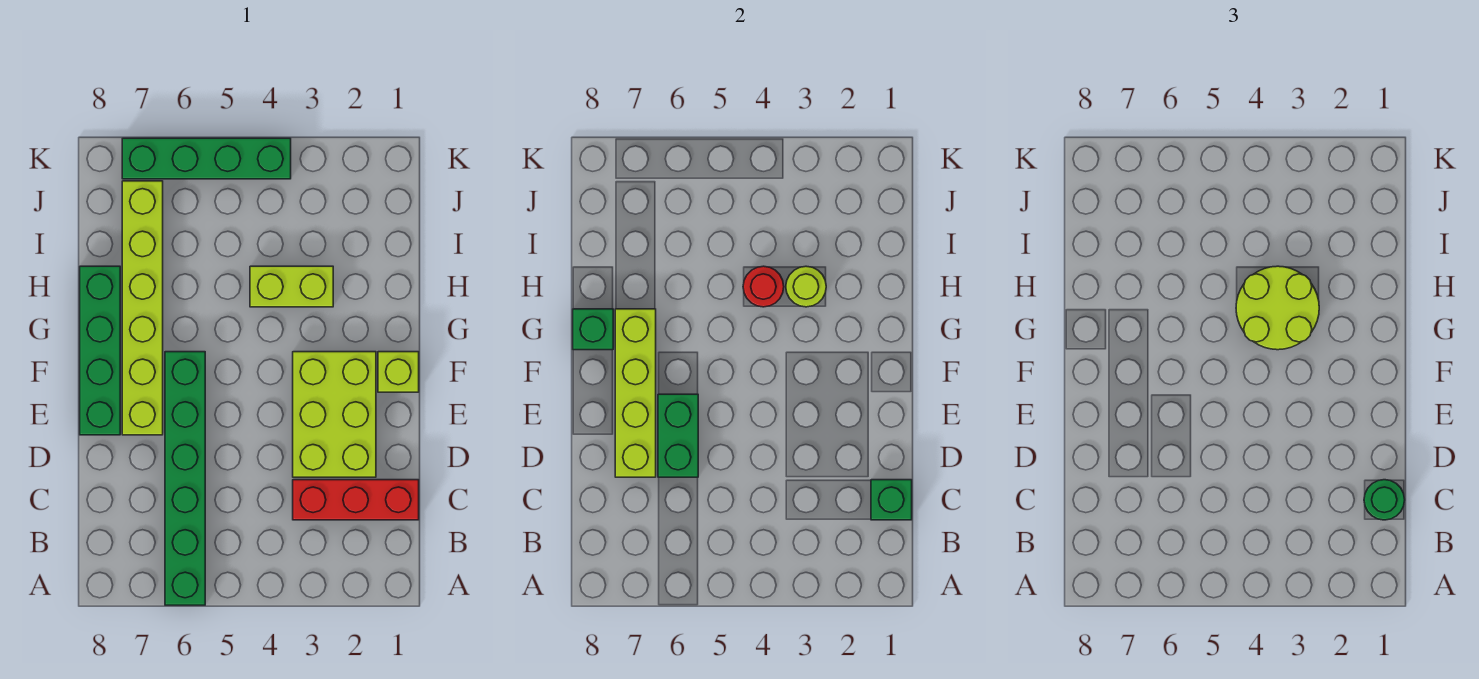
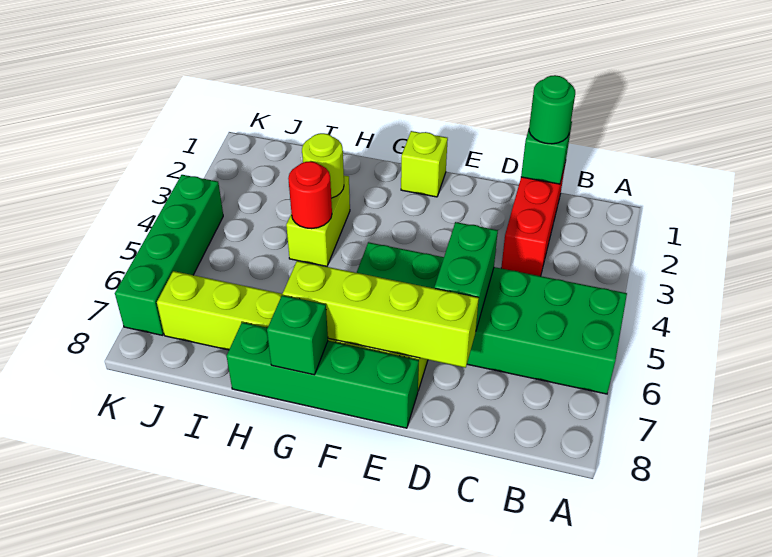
green brick A6:F6 level 1 -> green brick A5:F6 level 1
lime brick D2:F3 level 1 -> none
green brick D6:E6 level 2 -> green brick D5:D6 level 2
lime round brick G3:H4 level 3 -> none

